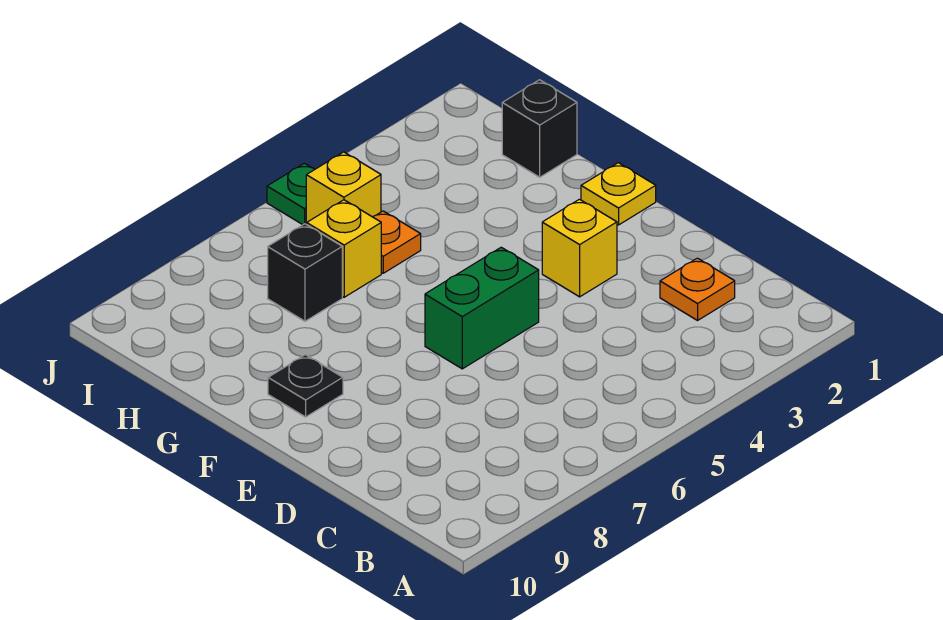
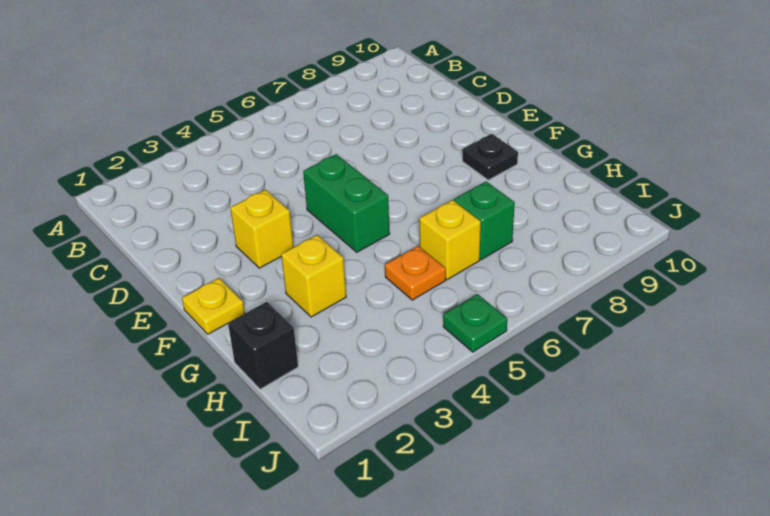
orange plate C2 level 1 -> none
green brick E5:E6 level 1 -> green brick E5:F5 level 1
black brick H7 level 1 -> green brick H7 level 1
yellow brick I5 level 1 -> yellow brick G3 level 1

